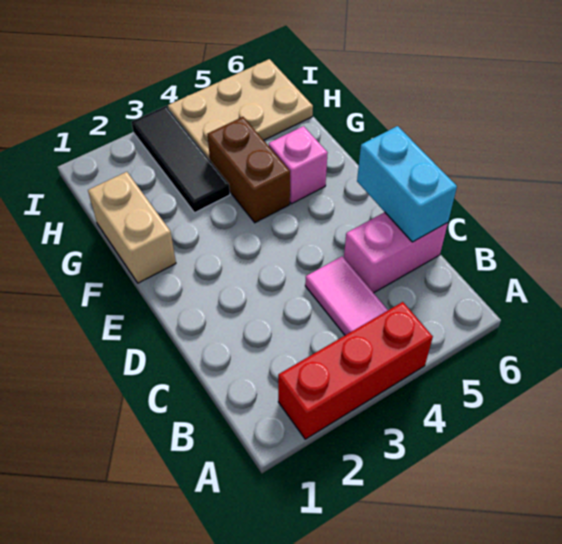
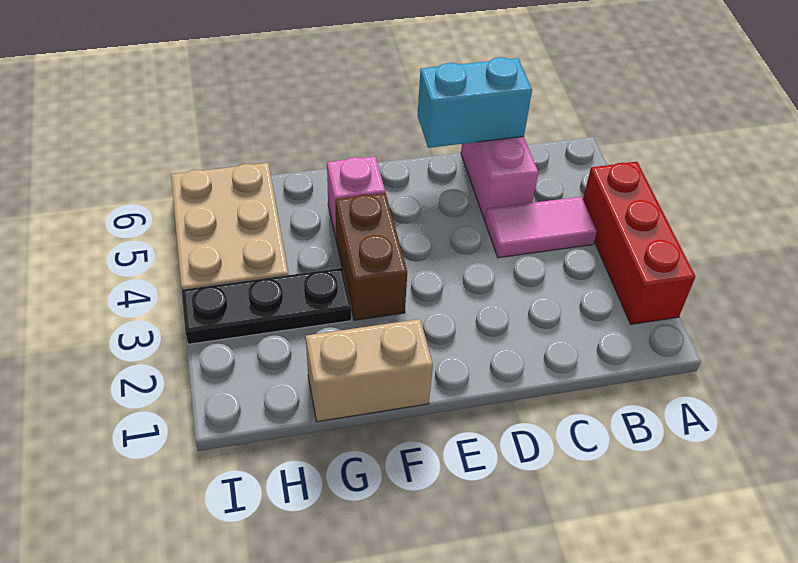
brown brick F4:G4 level 1 -> brown brick F3:F4 level 1
black tile G3:I3 level 1 -> black plate G3:I3 level 1

